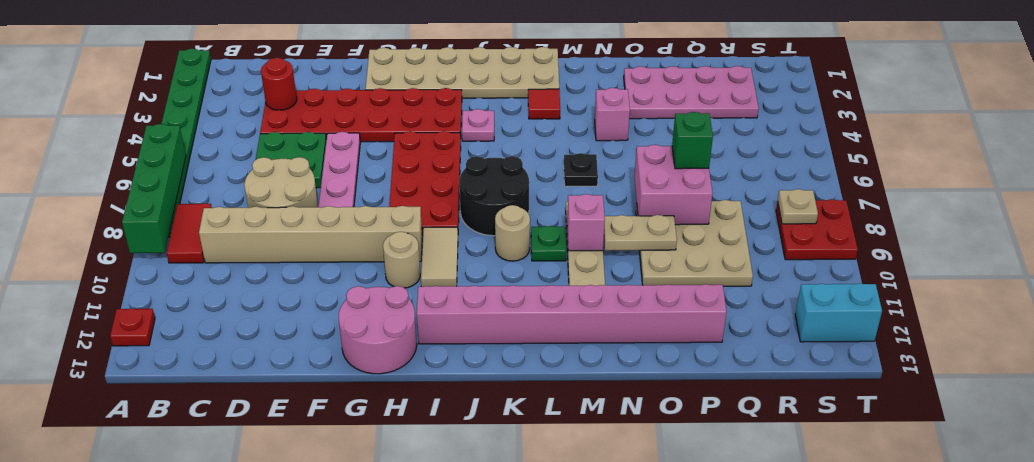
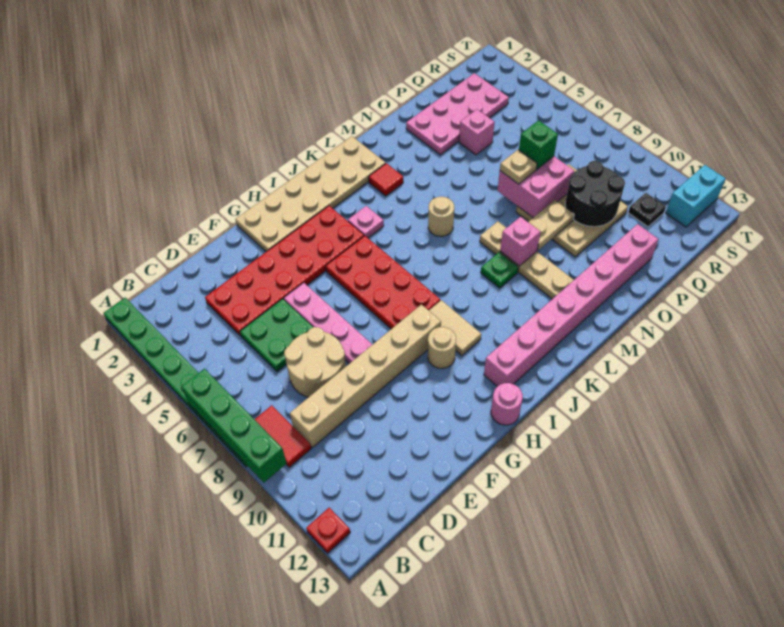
red round brick D3 level 2 -> none
pink round brick G12:H13 level 1 -> pink round brick H13 level 1
black round brick J7:K8 level 1 -> black round brick P9:Q10 level 2
tan round brick K9 level 1 -> tan round brick L6 level 1
black plate M6 level 1 -> black plate R11 level 1
pink brick N4 level 1 -> pink brick P4 level 1
red plate S8:T9 level 1 -> none
tan plate S8 level 2 -> tan plate O7 level 3

